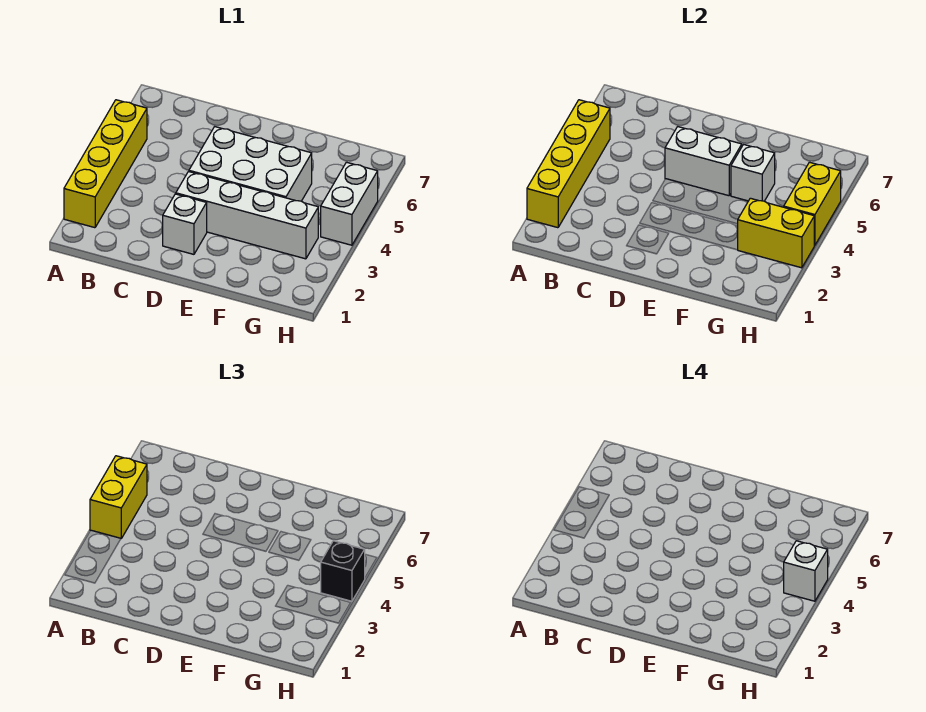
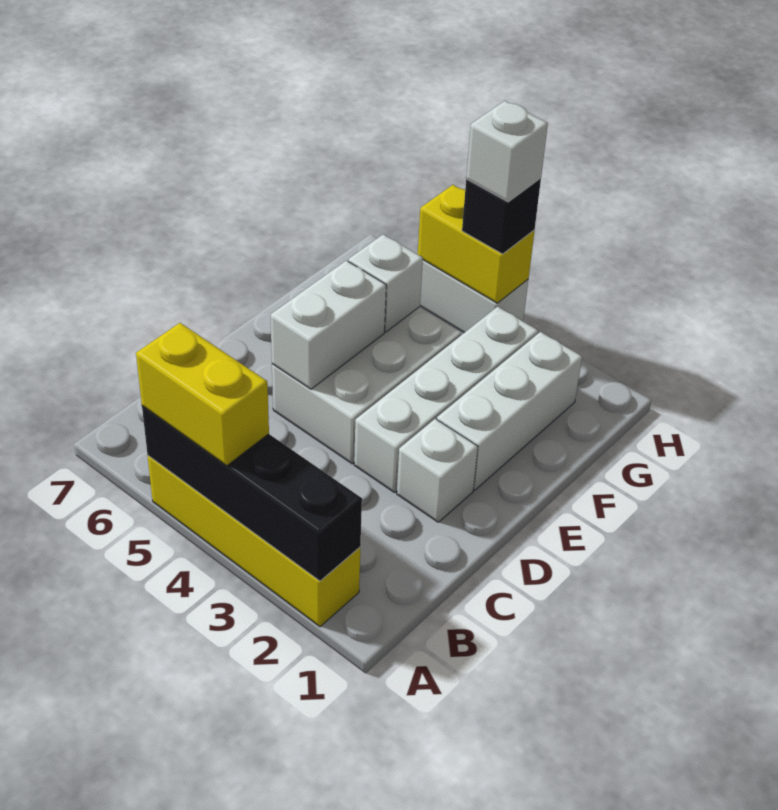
yellow brick A2:A5 level 2 -> black brick A2:A5 level 2
none -> white brick E2:G2 level 1
yellow brick G3:H3 level 2 -> none

